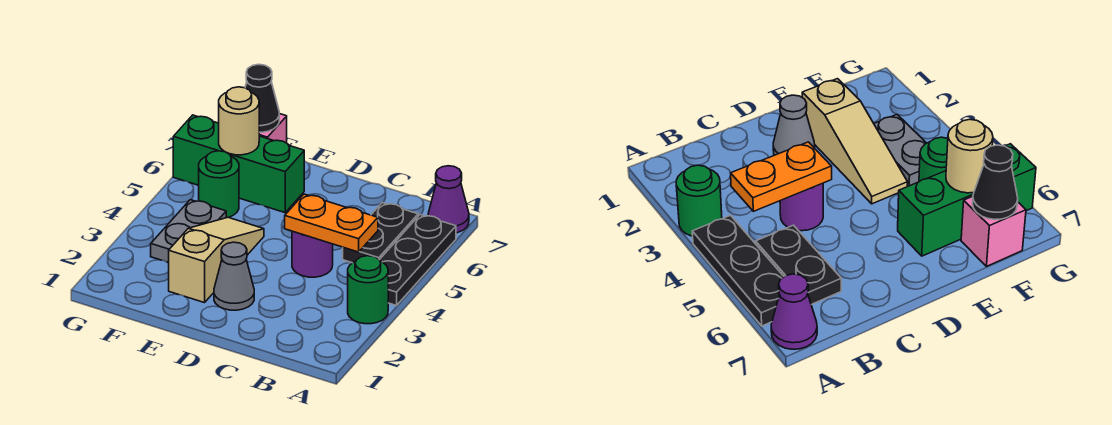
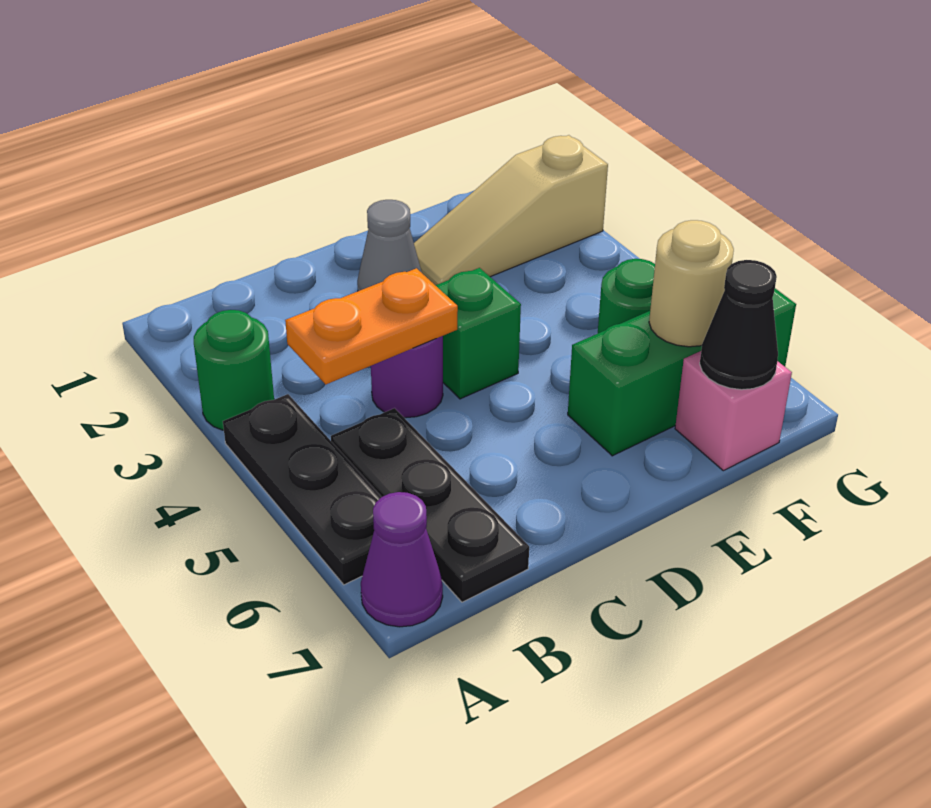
black plate B5:B6 level 1 -> black plate B5:B7 level 1
none -> green brick D4 level 1
tan slope E2:E4 level 1 top 2 -> tan slope E2:G2 level 1 top G
grey plate F3:F4 level 1 -> none

